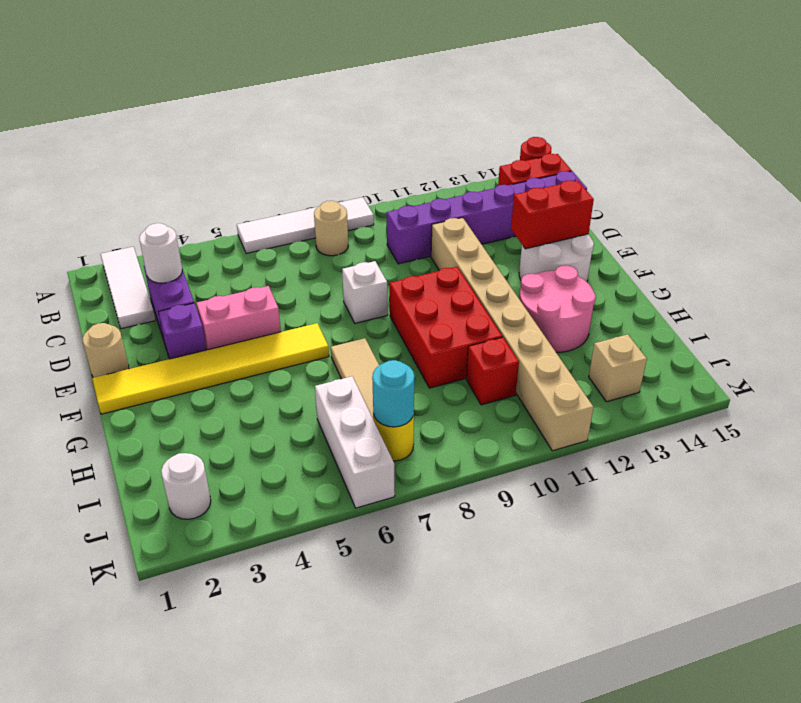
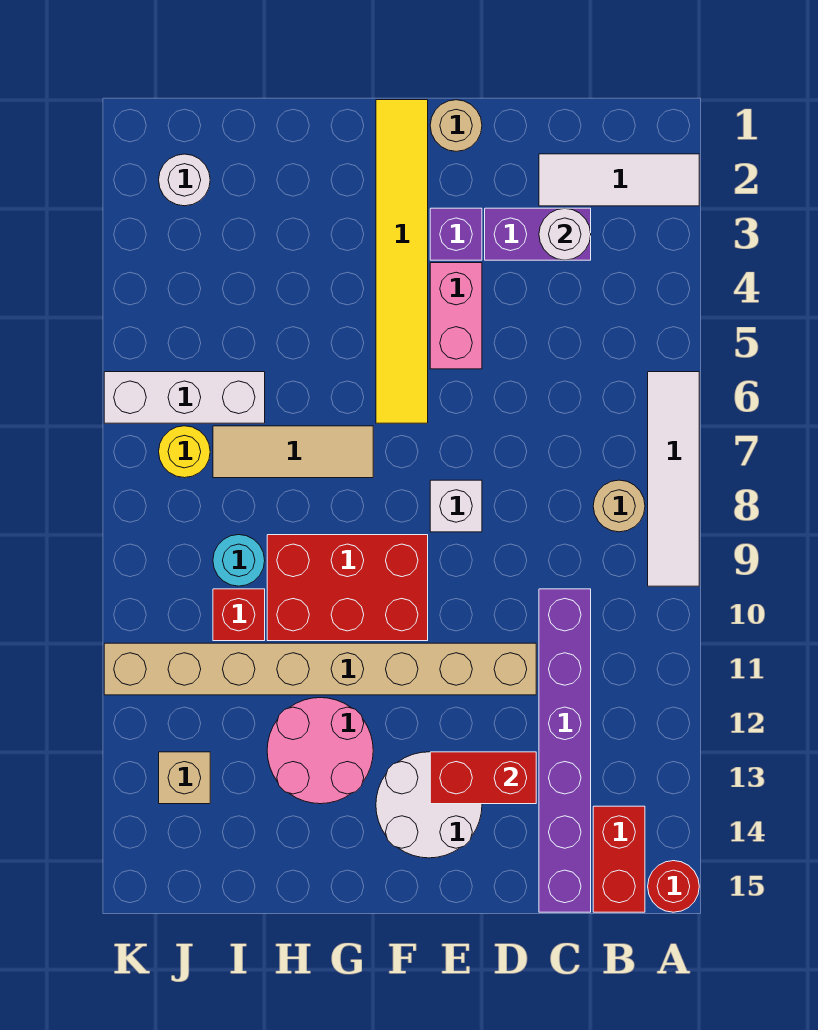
red brick E13:E14 level 2 -> red brick D13:E13 level 2
cyan round brick J7 level 2 -> cyan round brick I9 level 1

